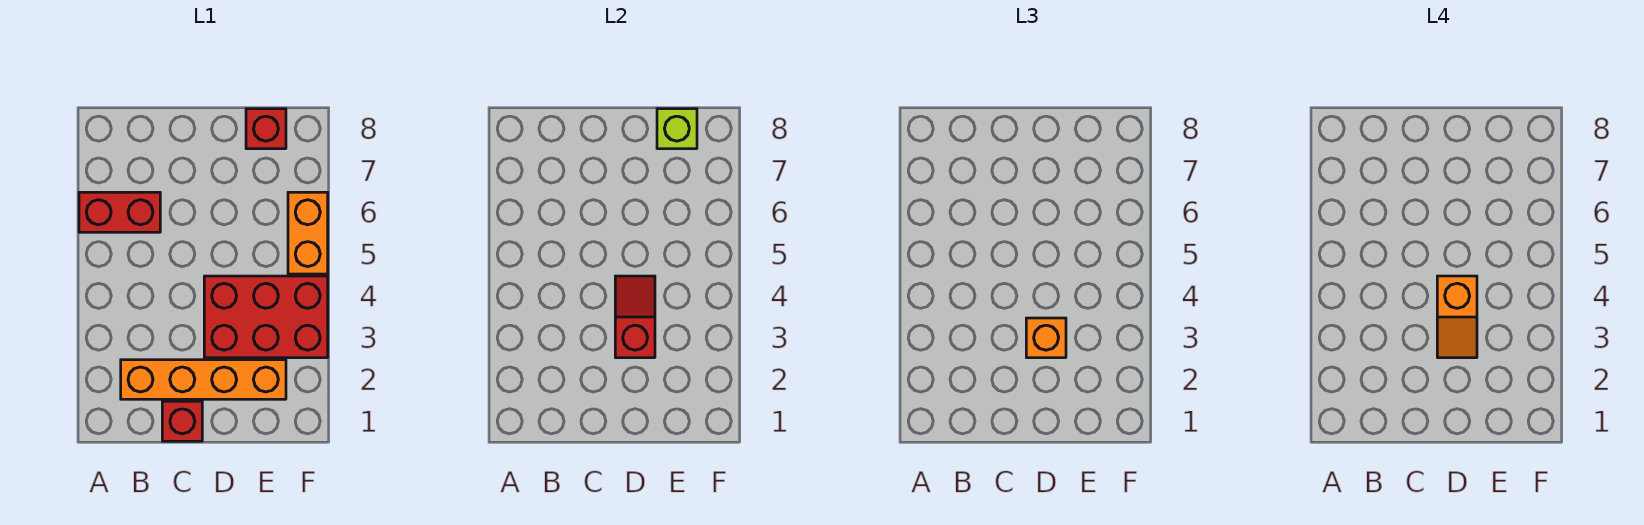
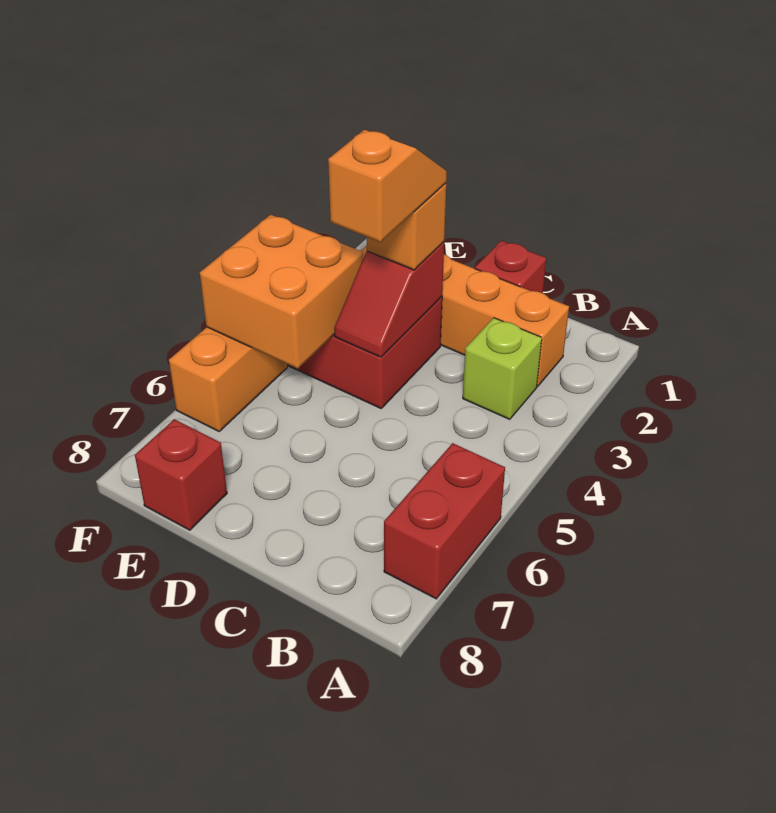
red brick A6:B6 level 1 -> red brick A6:A7 level 1
none -> orange brick E4:F5 level 2
lime brick E8 level 2 -> lime brick B3 level 1

